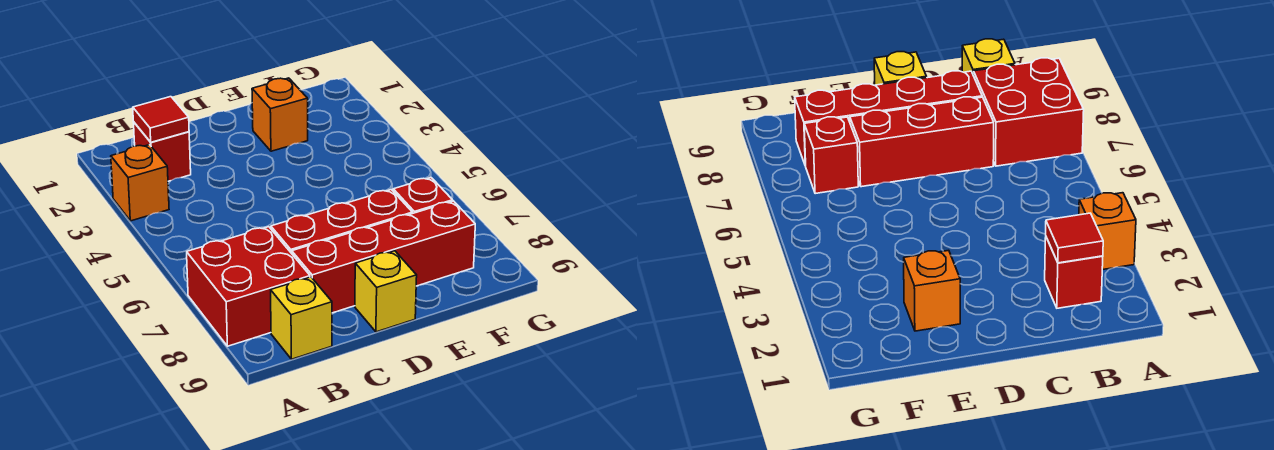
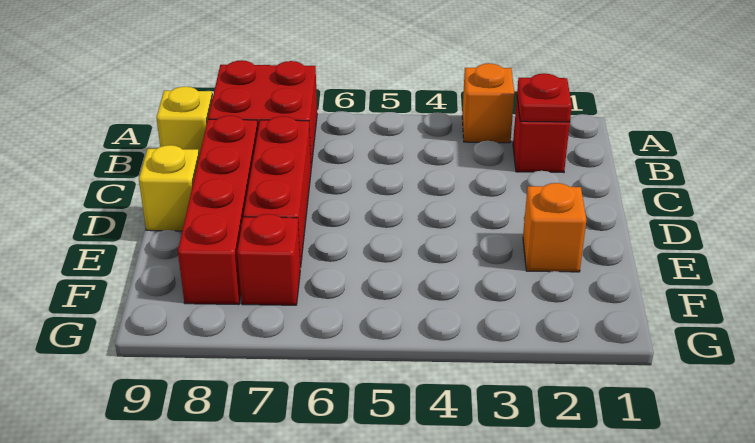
red tile B2 level 2 -> red plate B2 level 2

